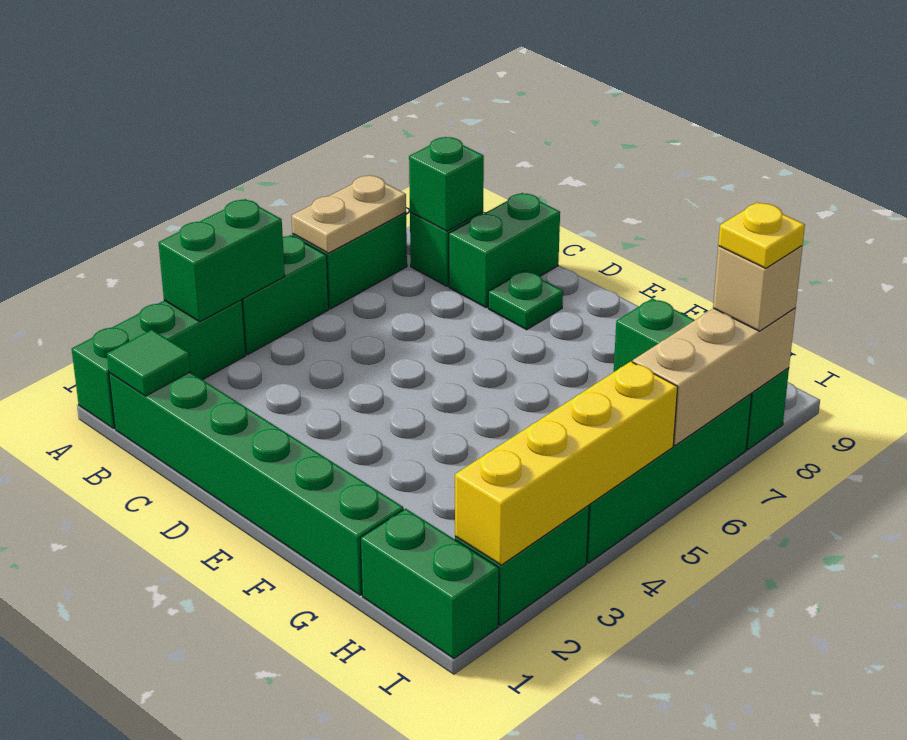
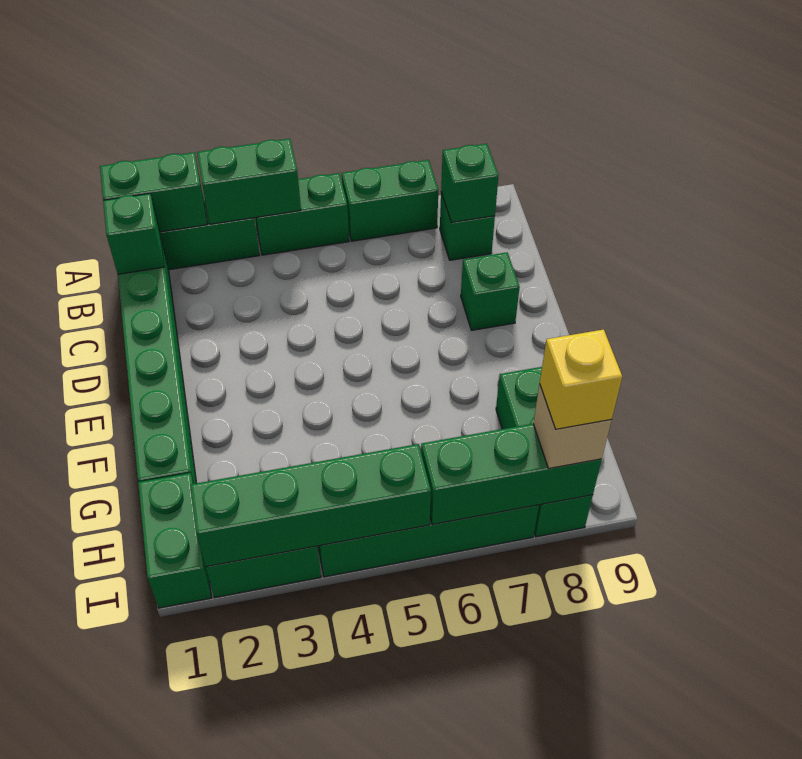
tan plate A6:A7 level 2 -> none
green tile B1 level 2 -> green brick B1 level 2
green brick C8:C9 level 1 -> green brick A1:A2 level 2
green plate D8 level 1 -> green brick D8 level 1
yellow brick I2:I5 level 2 -> green brick I2:I5 level 2
tan brick I6:I8 level 2 -> green brick I6:I8 level 2
yellow plate I8 level 4 -> yellow brick I8 level 4

